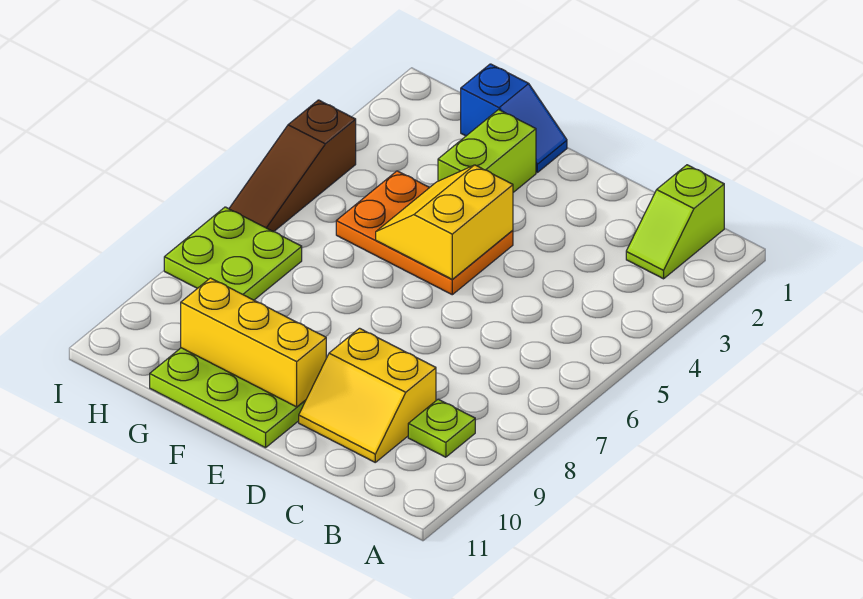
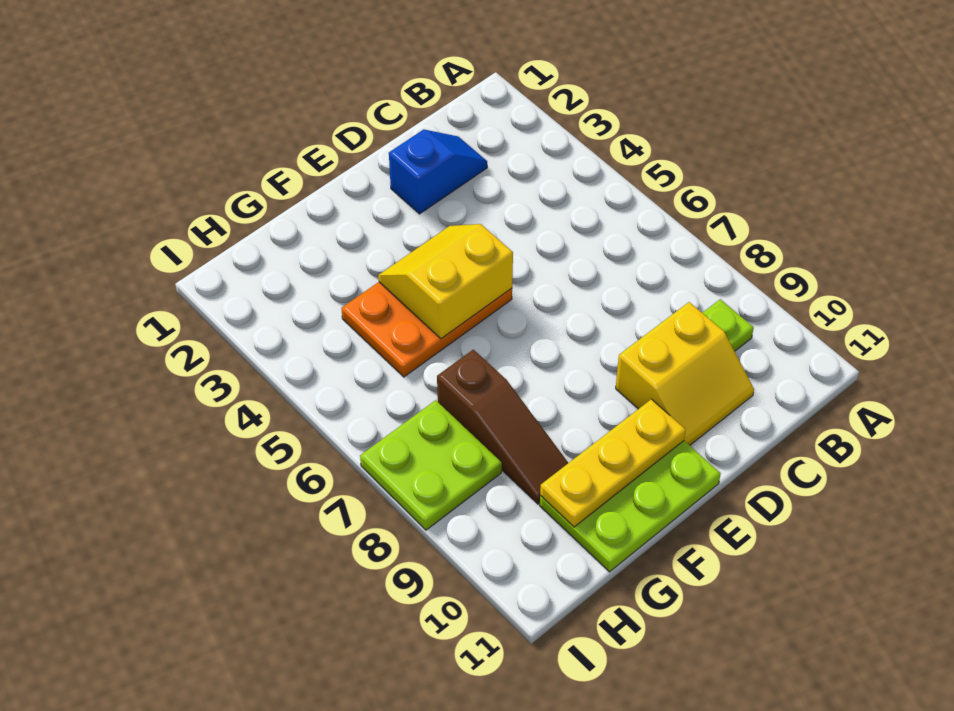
lime slope B1:B2 level 1 top 1 -> none
yellow slope E4:F5 level 2 top E -> yellow slope E4:F5 level 2 top 5
yellow brick E10:G10 level 2 -> yellow plate E10:G10 level 2
blue slope F1:G1 level 1 top G -> blue slope C2:D2 level 1 top D
lime brick F2:F3 level 1 -> none
brown slope I4:I6 level 1 top 4 -> brown slope G7:G9 level 1 top 7

